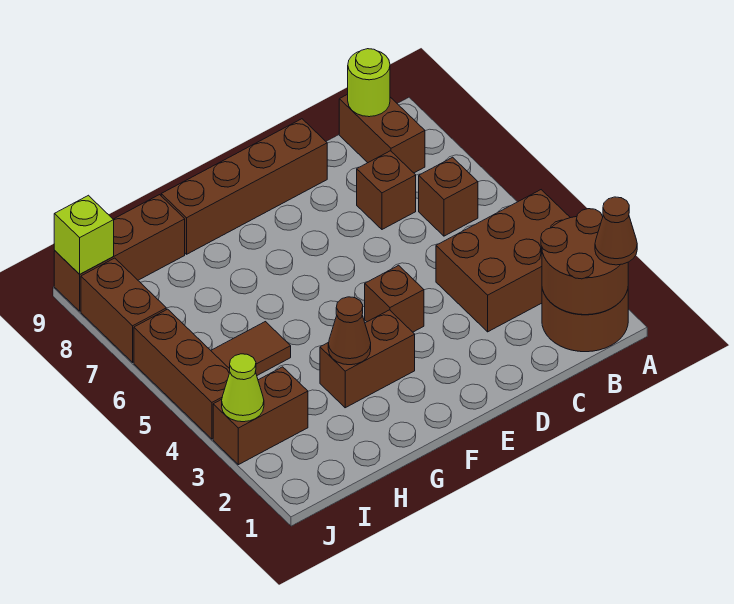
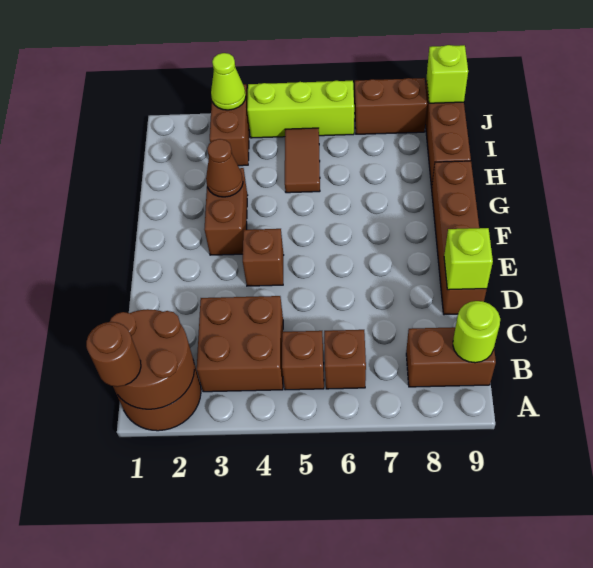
brown cone A1 level 3 -> brown round brick A1 level 3
brown brick A3:C4 level 1 -> brown brick B3:C4 level 1
brown brick C7 level 1 -> brown brick B5 level 1
none -> lime brick D9 level 2
brown brick J4:J6 level 1 -> lime brick J4:J6 level 1

